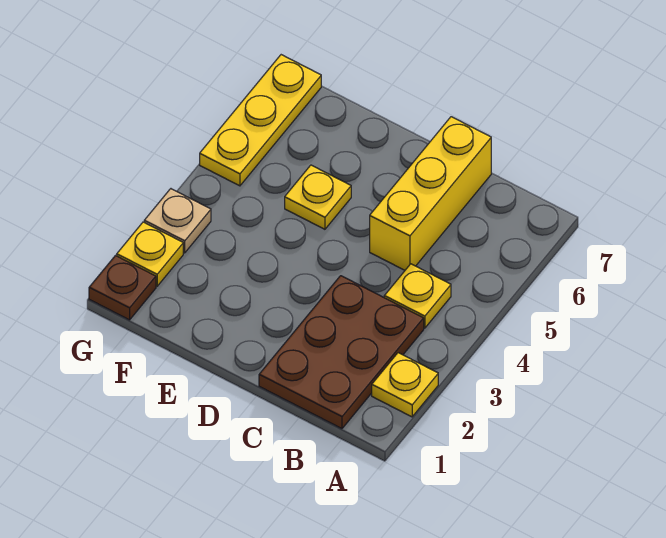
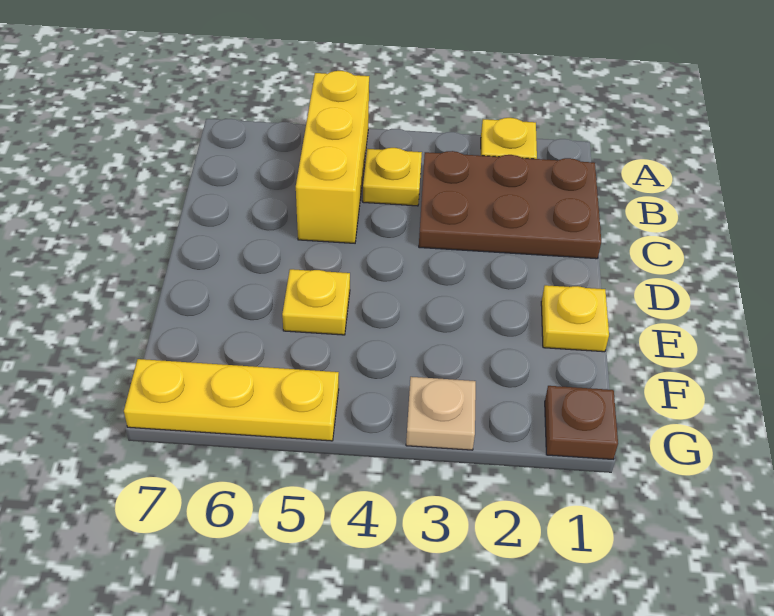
yellow brick C5:C7 level 1 -> yellow brick A5:C5 level 1
yellow plate G2 level 1 -> yellow plate E1 level 1

